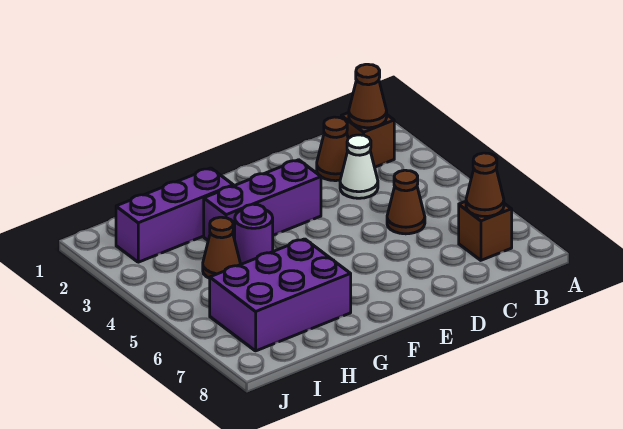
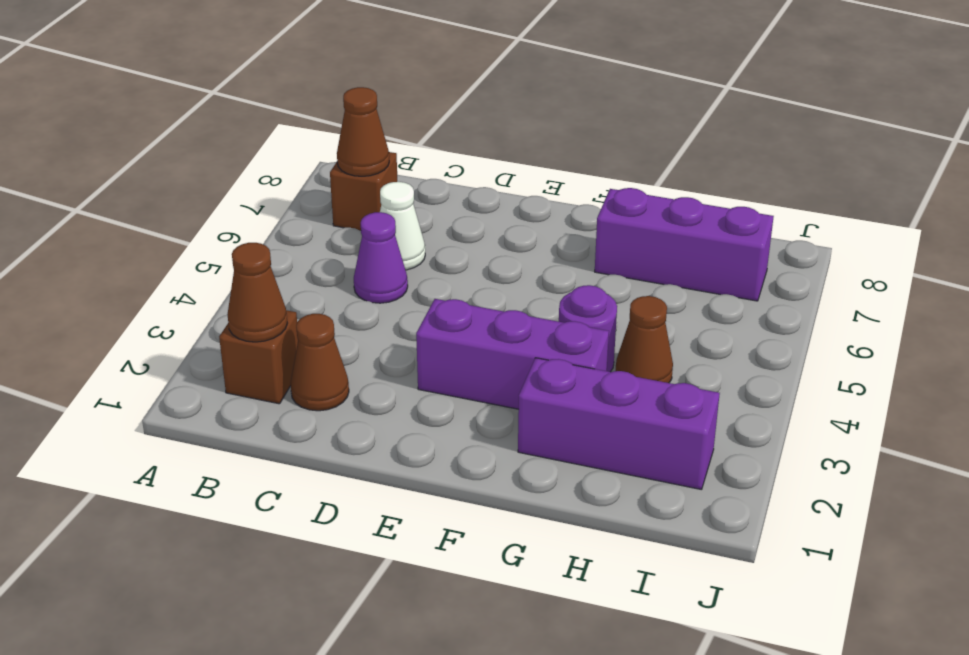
white cone C3 level 1 -> white cone C6 level 1
brown cone C5 level 1 -> purple cone C5 level 1
purple brick G6:I7 level 1 -> purple brick G7:I7 level 1

